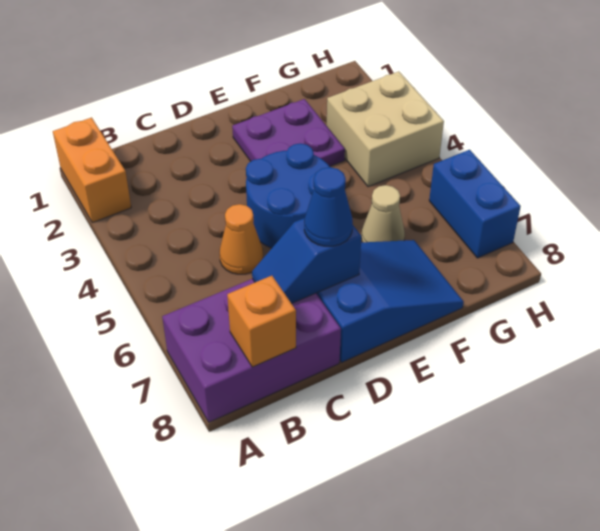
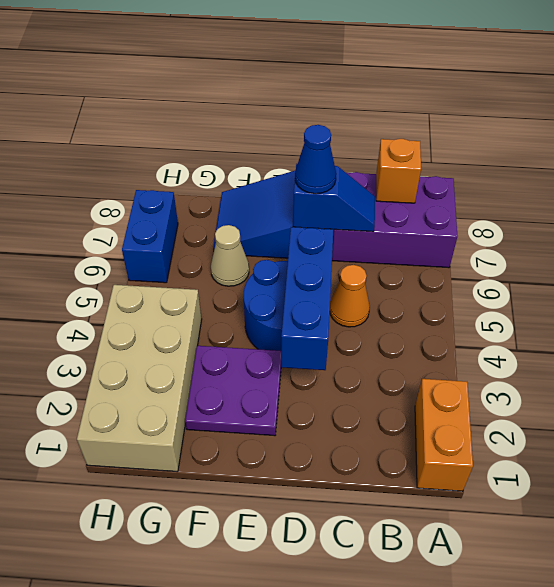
none -> blue brick D3:D5 level 2
tan brick G3:H4 level 1 -> tan brick G1:H4 level 1

